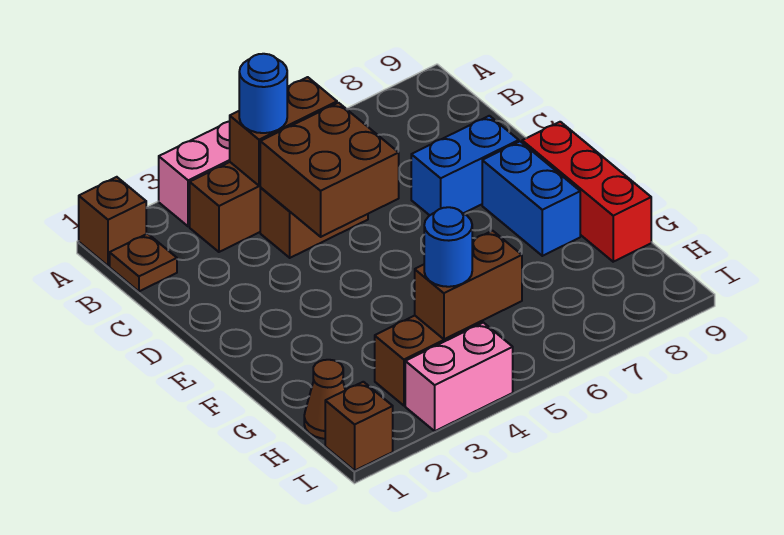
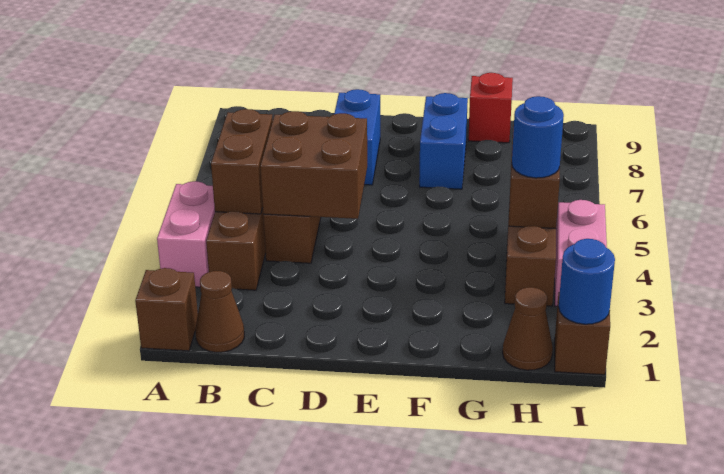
brown plate B1 level 1 -> brown cone B1 level 1
blue round brick B4 level 3 -> blue round brick I1 level 2
blue brick E8:F8 level 1 -> blue brick F7:F8 level 1
red brick E9:G9 level 1 -> red brick G9 level 1

